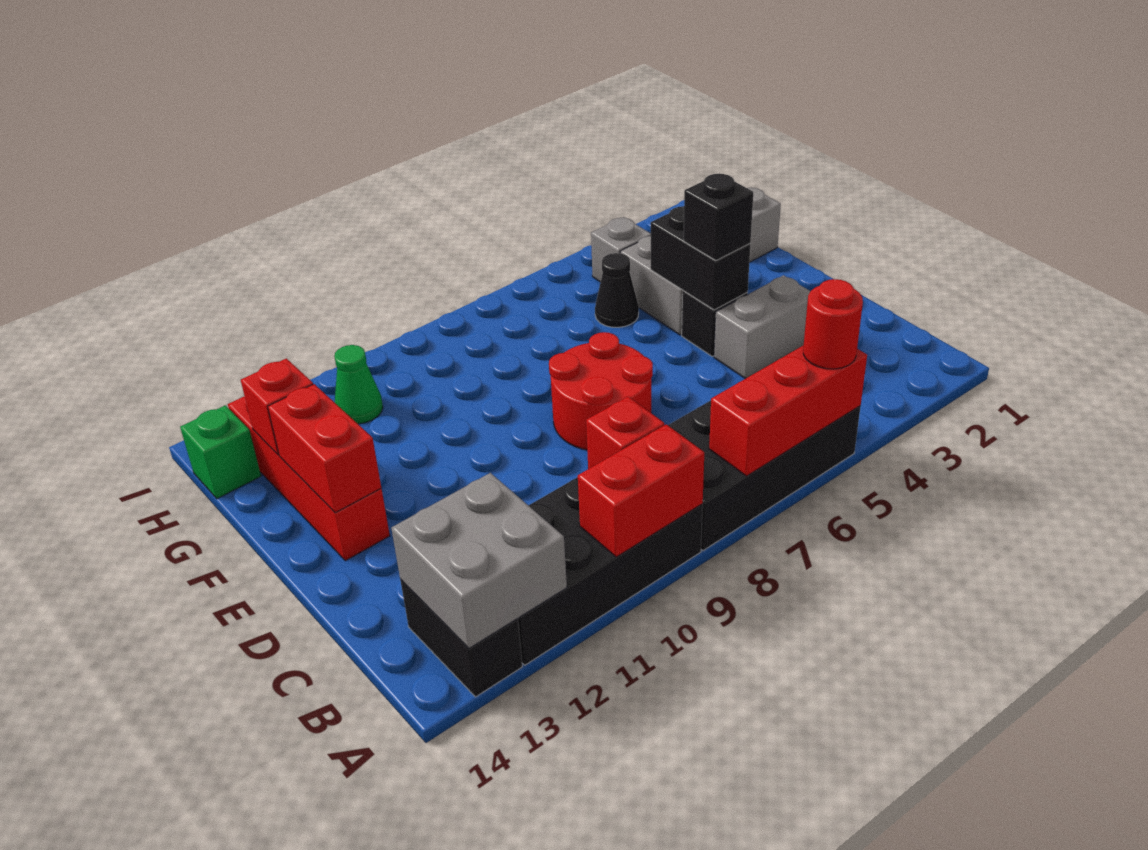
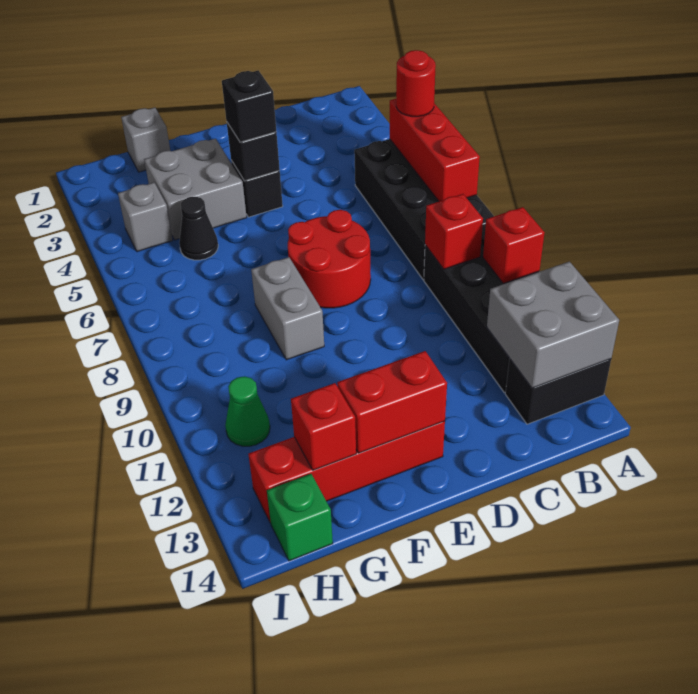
red brick A9:A10 level 2 -> red brick A10 level 2
grey brick D3:D4 level 1 -> grey brick F8:F9 level 1
black brick E4:F4 level 2 -> black brick E4 level 2

